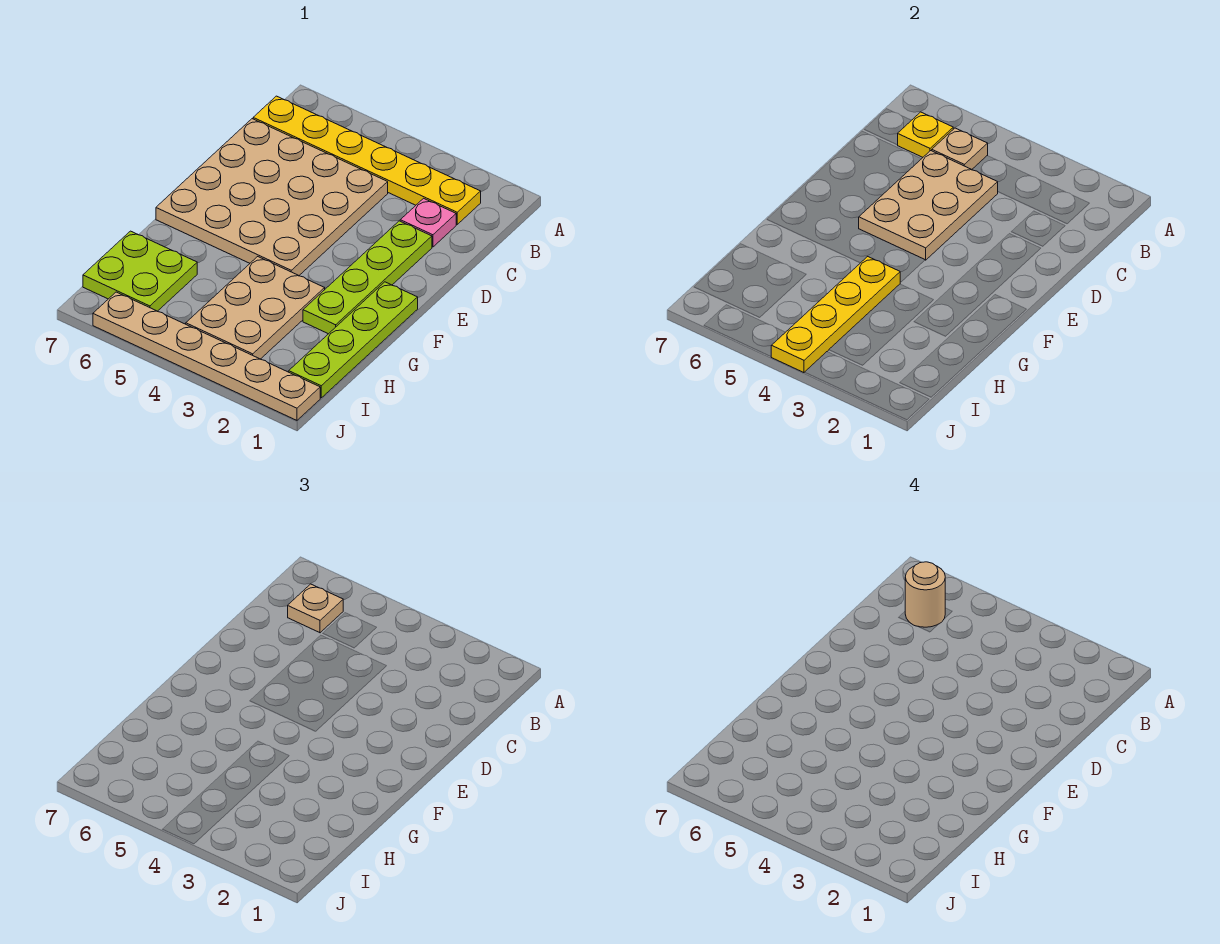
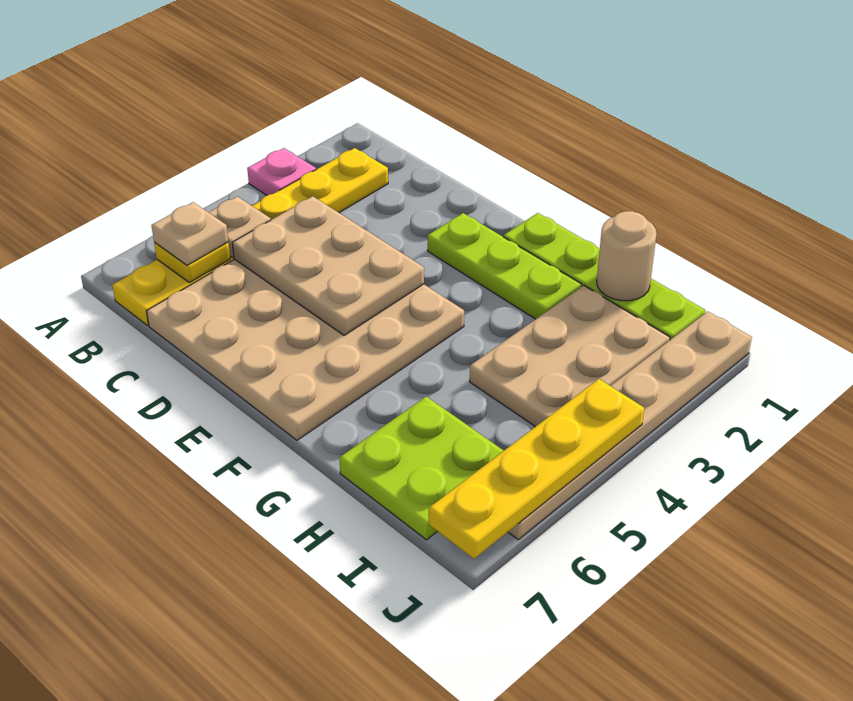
tan round brick B6 level 4 -> tan round brick H1 level 2
pink plate C2 level 1 -> pink plate A3 level 1
lime plate D2:G2 level 1 -> lime plate E2:G2 level 1
tan plate G3:I4 level 1 -> tan plate H2:I4 level 1
yellow plate G4:J4 level 2 -> yellow plate J4:J7 level 2

